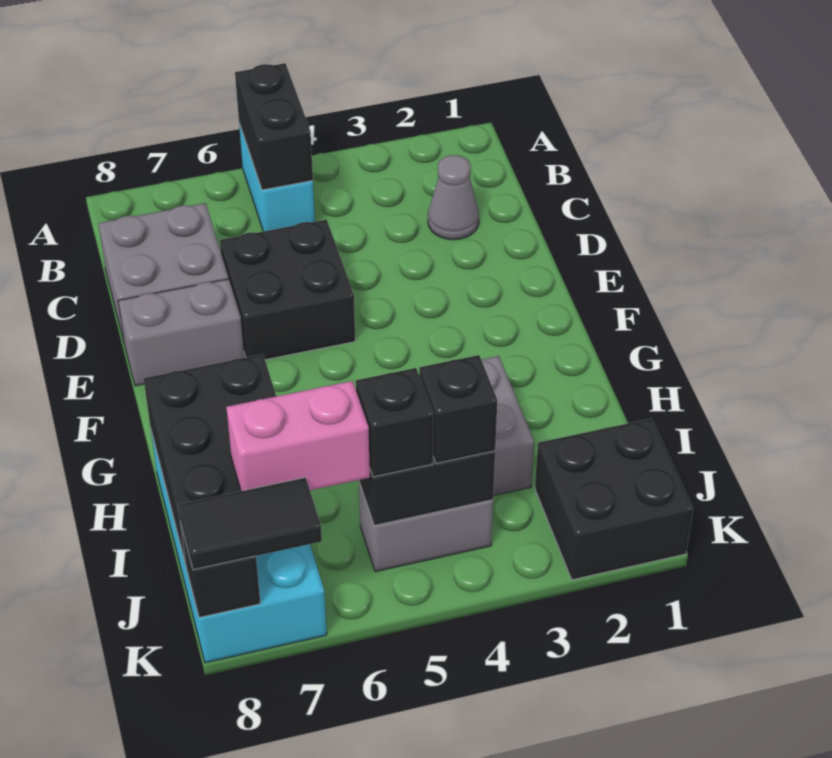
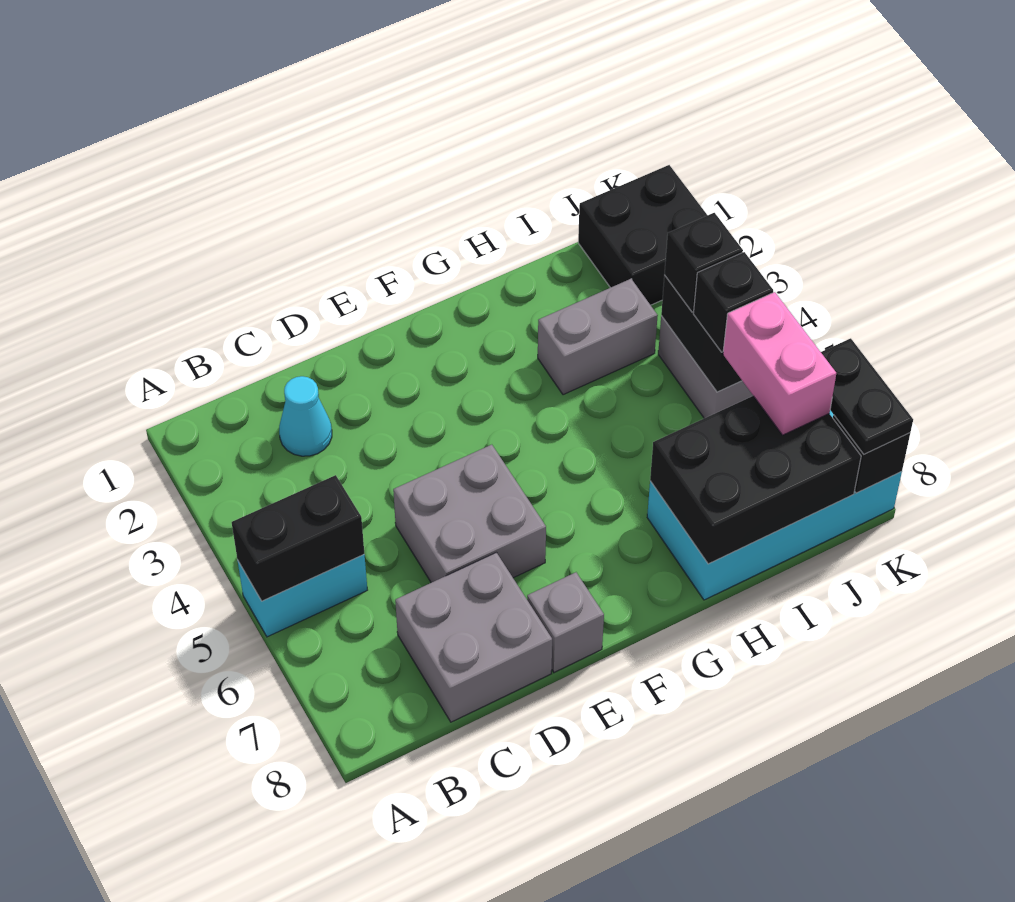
grey cone C2 level 1 -> cyan cone C2 level 1
black brick D5:E6 level 1 -> grey brick D5:E6 level 1
grey brick E7:E8 level 1 -> grey brick E8 level 1
black tile K7:K8 level 3 -> black plate K7:K8 level 3

